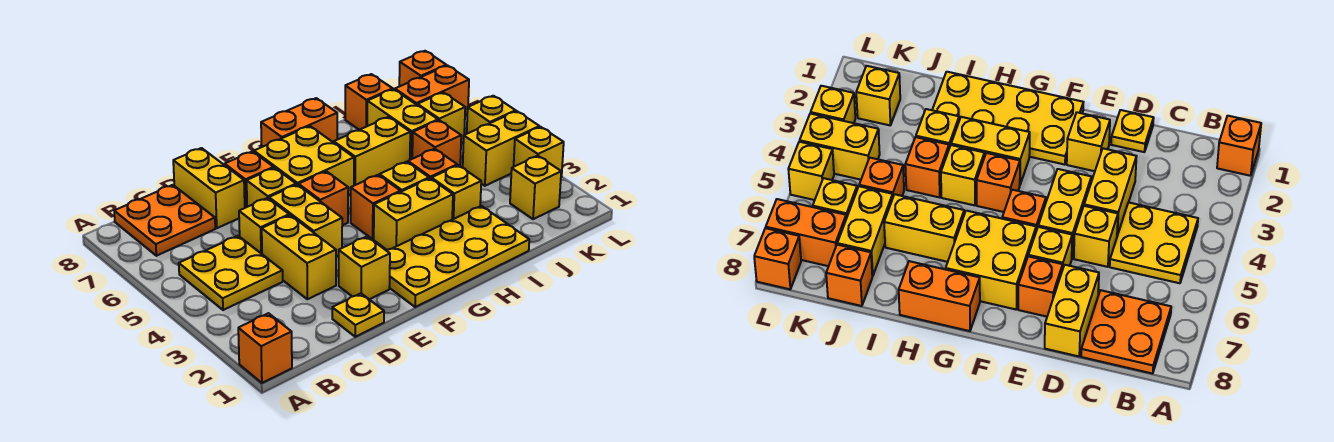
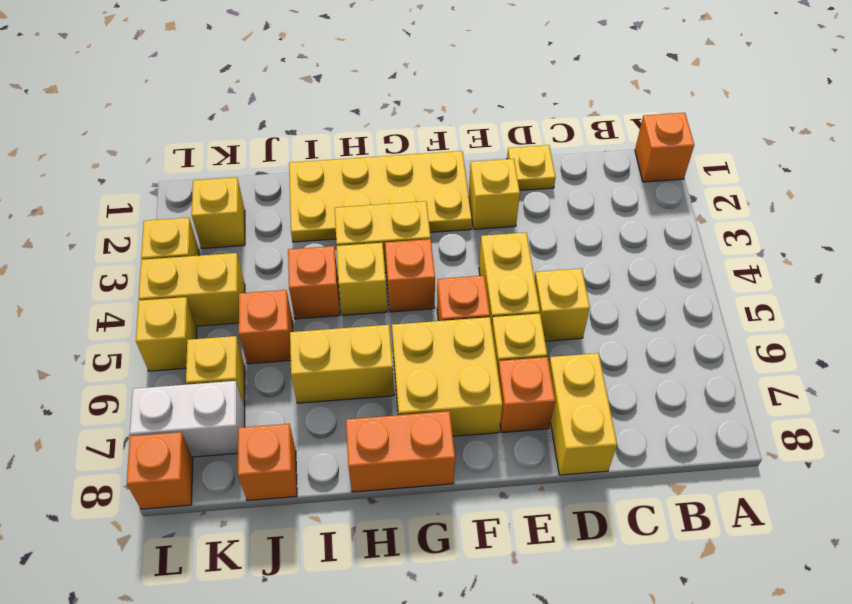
yellow plate B4:C5 level 1 -> none
orange plate B7:C8 level 1 -> none
yellow brick D3:D4 level 1 -> none
yellow brick I3 level 1 -> none
yellow brick J6:J7 level 1 -> none
orange brick K7:L7 level 1 -> white brick K7:L7 level 1

